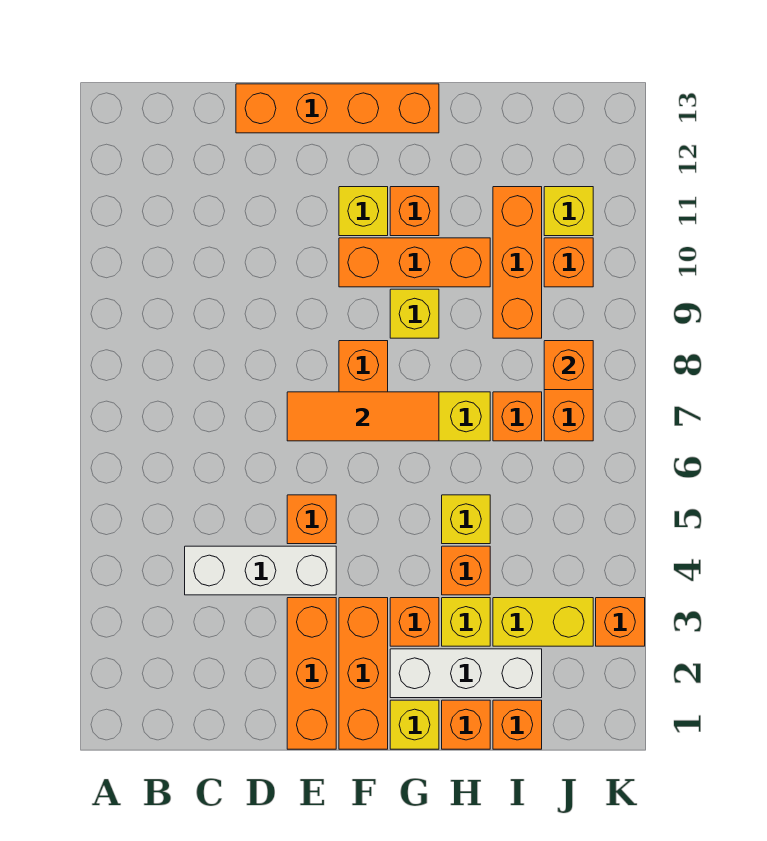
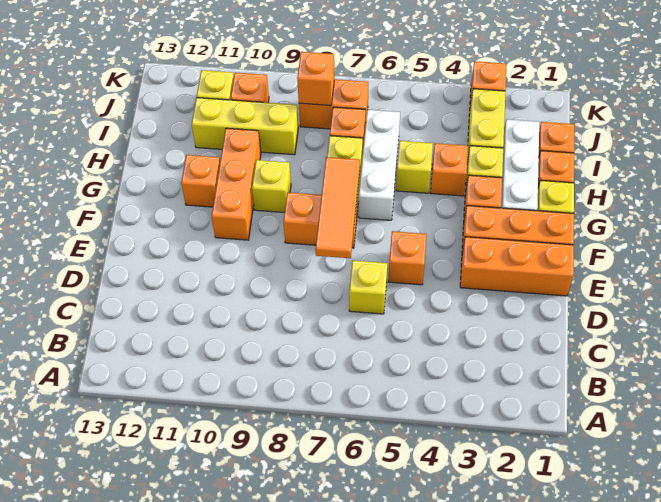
white brick C4:E4 level 1 -> white brick G6:I6 level 1
orange brick D13:G13 level 1 -> none
yellow brick F11 level 1 -> yellow brick D6 level 1
orange brick I9:I11 level 1 -> yellow brick I9:I11 level 1

